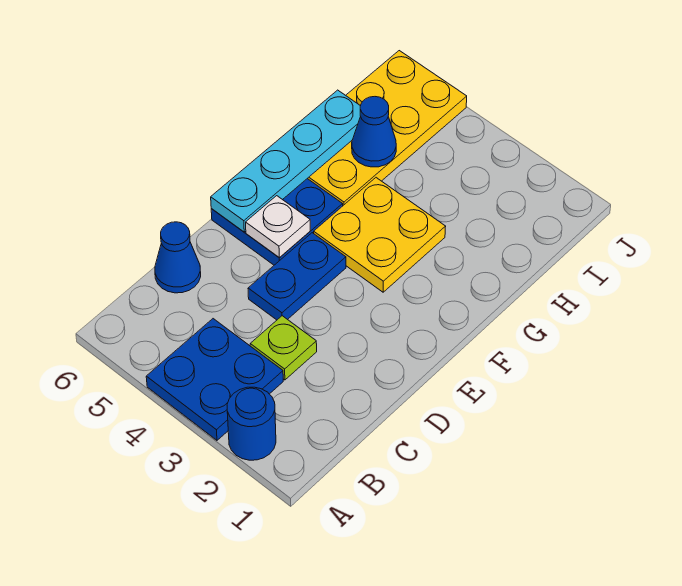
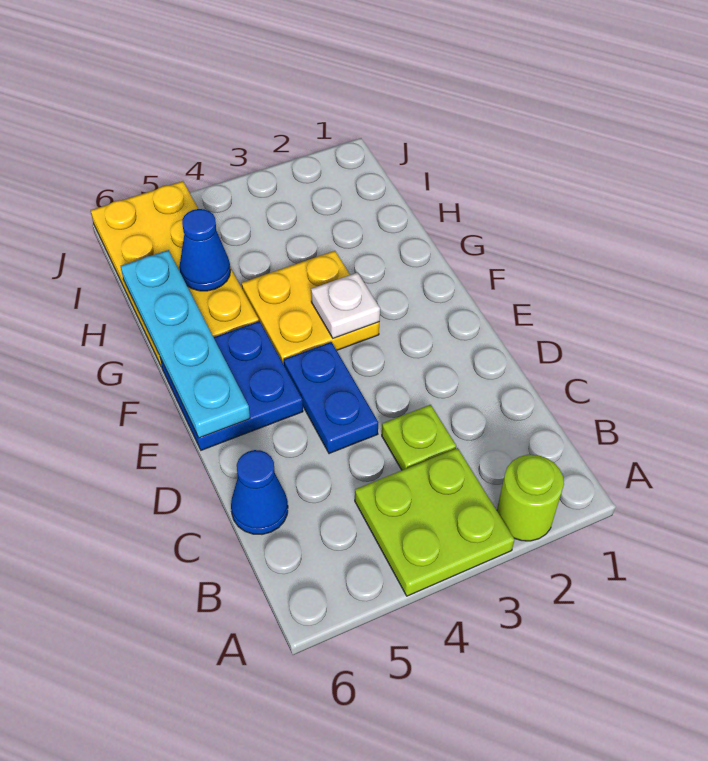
blue round brick A2 level 1 -> lime round brick A2 level 1
blue plate A3:B4 level 1 -> lime plate A3:B4 level 1
white plate E5 level 2 -> white plate F3 level 2

